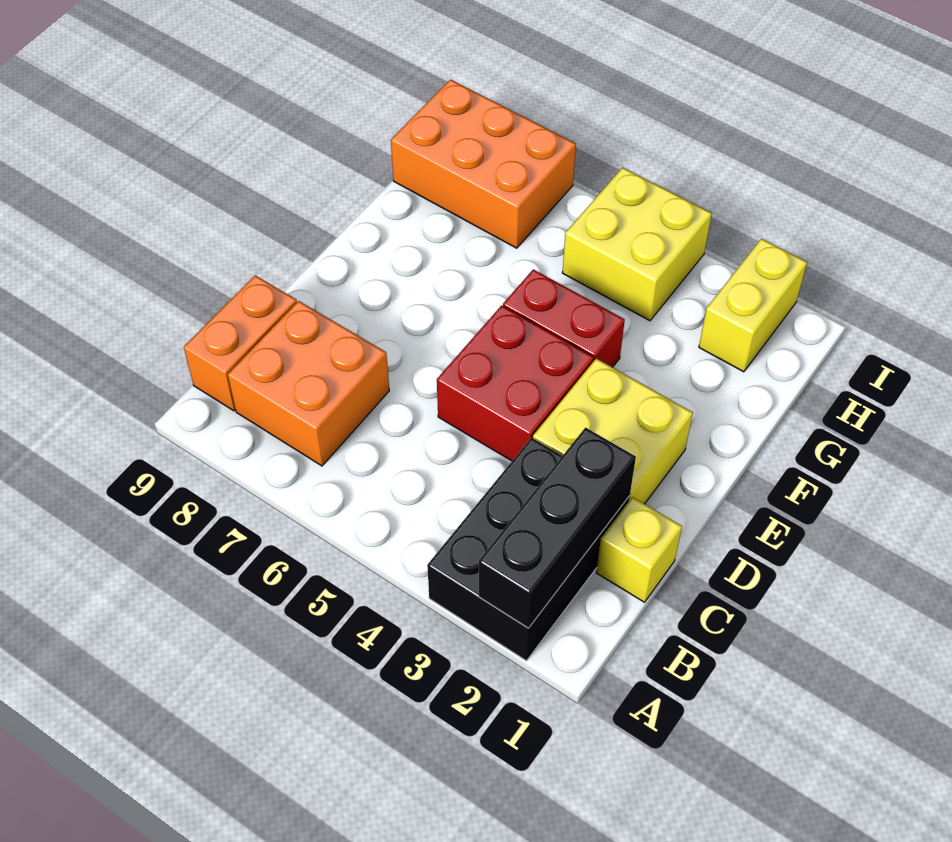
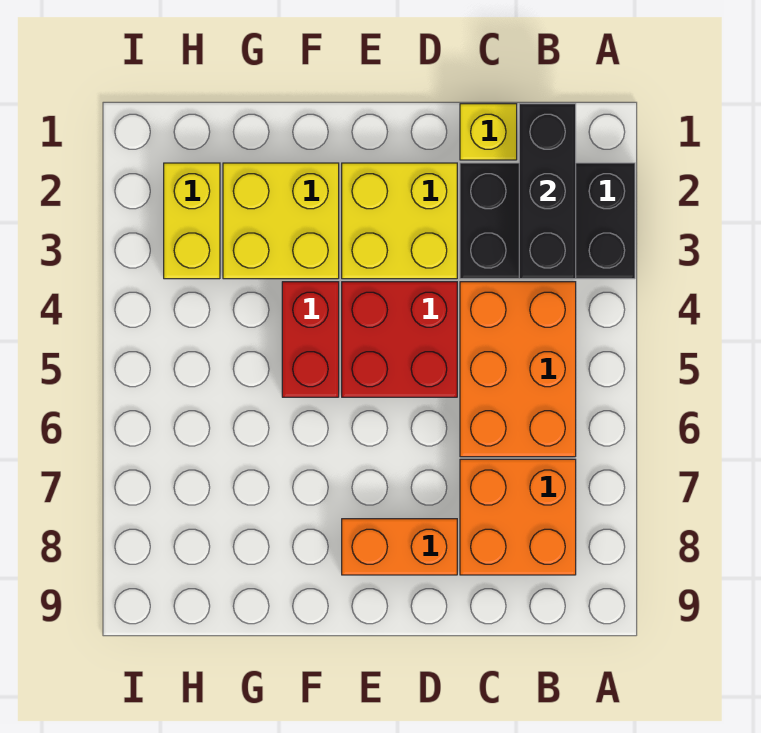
black brick A2:C2 level 2 -> black brick B1:B3 level 2
orange brick B9:C9 level 1 -> orange brick D8:E8 level 1
yellow brick H2:I2 level 1 -> yellow brick H2:H3 level 1
yellow brick H4:I5 level 1 -> yellow brick F2:G3 level 1
orange brick H7:I9 level 1 -> orange brick B4:C6 level 1

